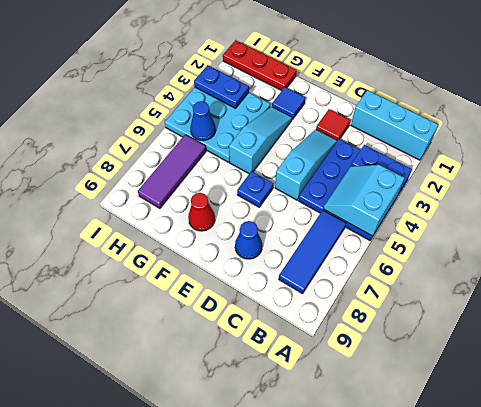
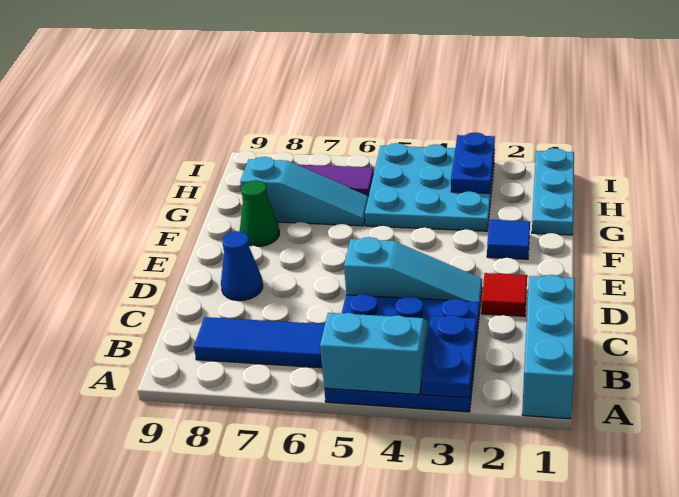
blue plate E6 level 1 -> none
cyan slope F3:F5 level 1 top 5 -> cyan slope G6:G8 level 1 top 8
red cone F8 level 1 -> green cone F8 level 1
red plate G1:I1 level 1 -> cyan plate G1:I1 level 1
blue cone H5 level 2 -> none

